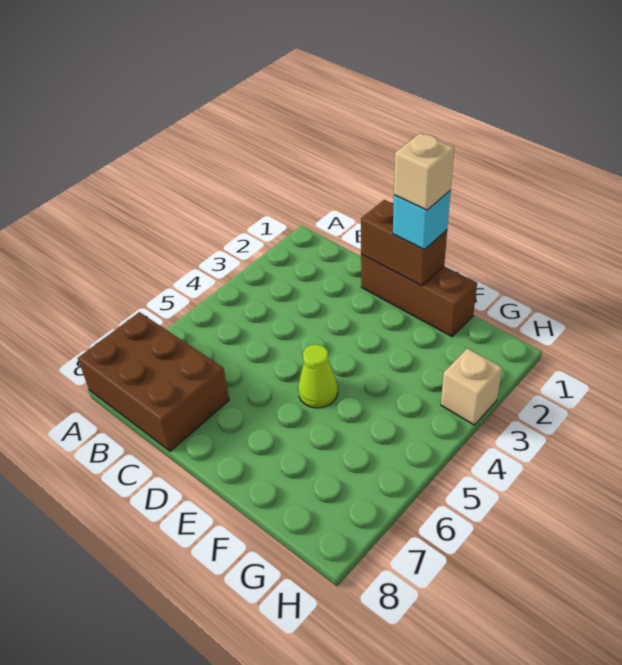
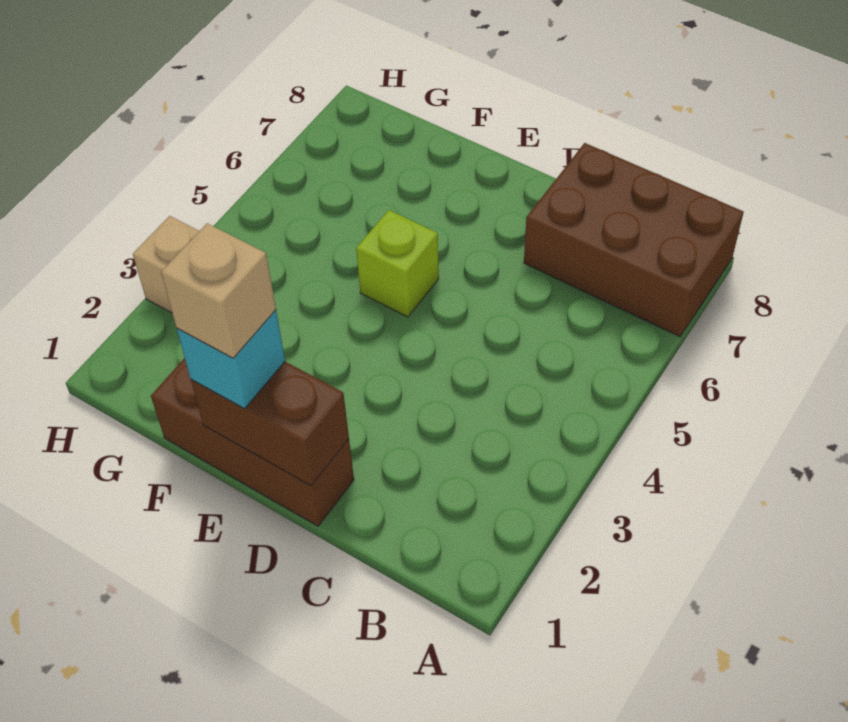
lime cone E5 level 1 -> lime brick E5 level 1

